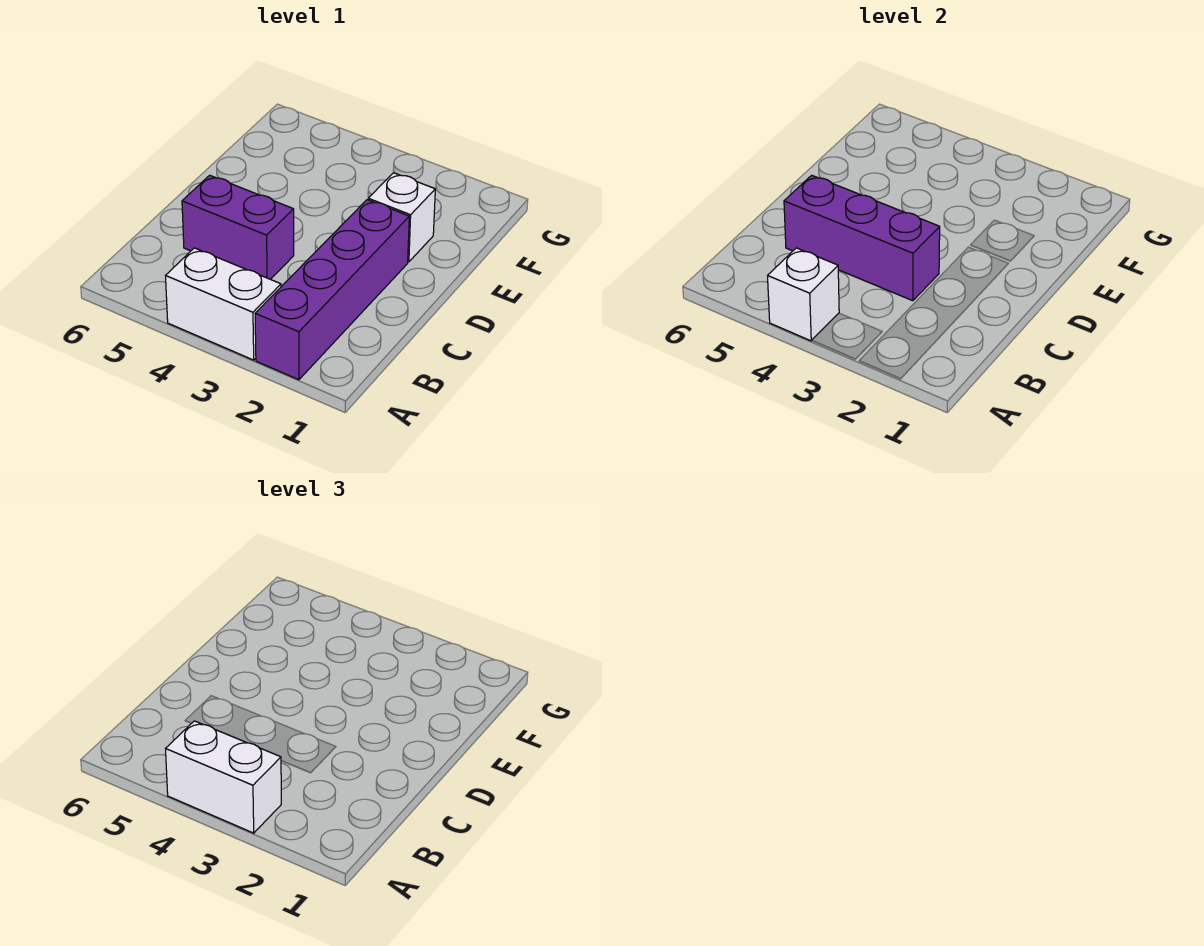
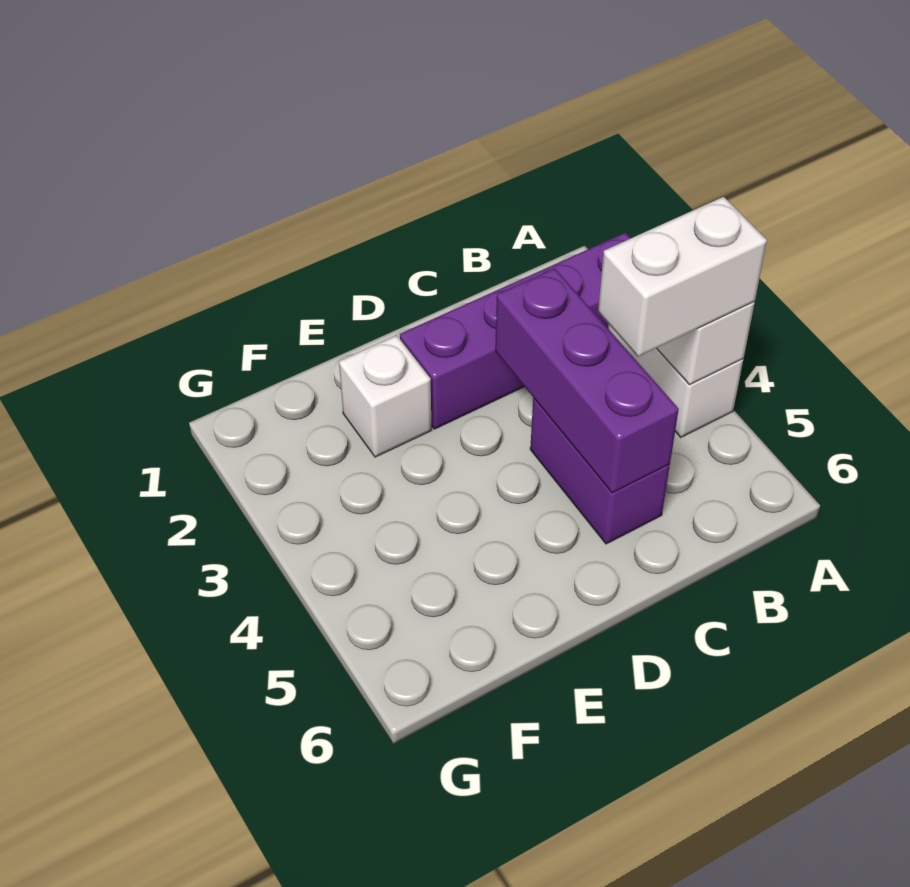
white brick A3:A4 level 3 -> white brick A4:B4 level 3

